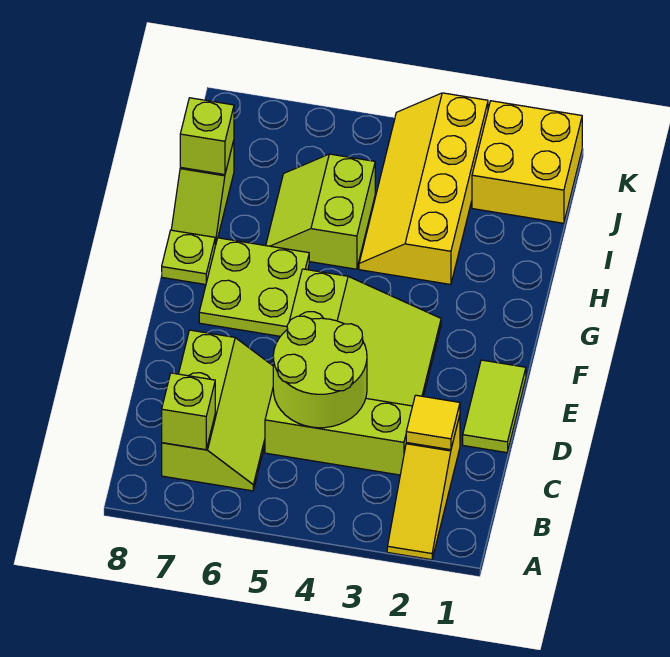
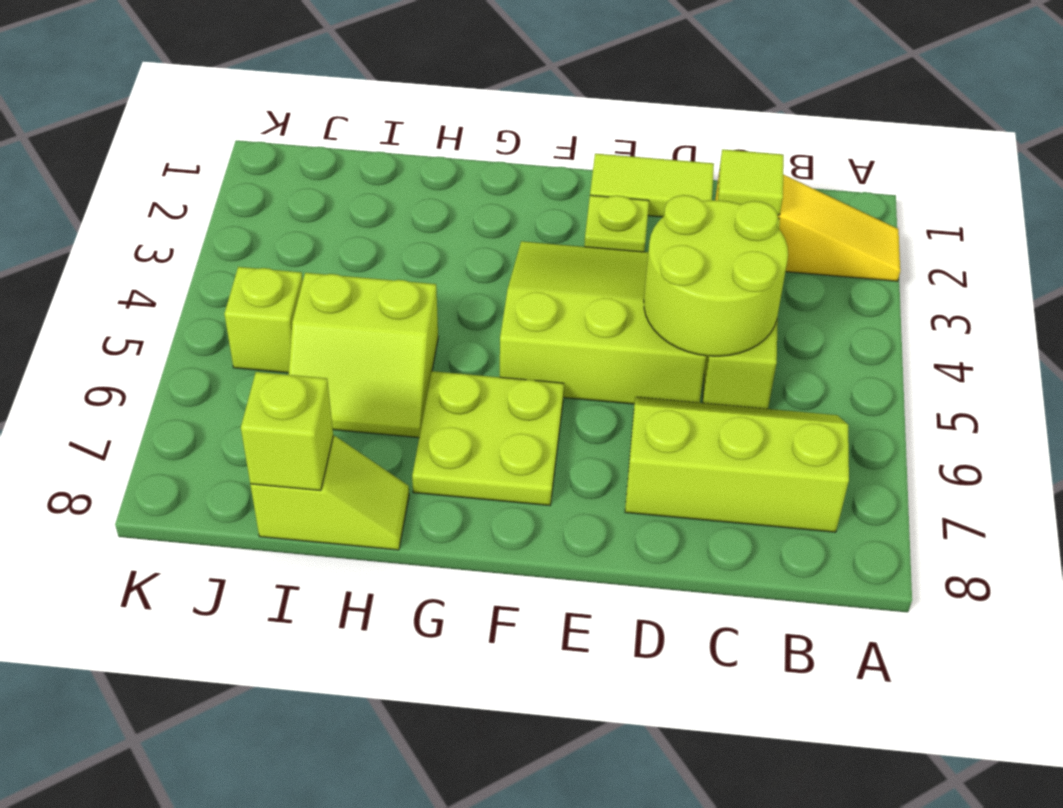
lime brick B7 level 2 -> lime brick J5 level 1
yellow tile C2 level 2 -> lime tile C2 level 2
lime plate G8 level 1 -> lime plate E2 level 1
yellow slope H3:K4 level 1 top 3 -> none
yellow brick J1:K2 level 1 -> none

